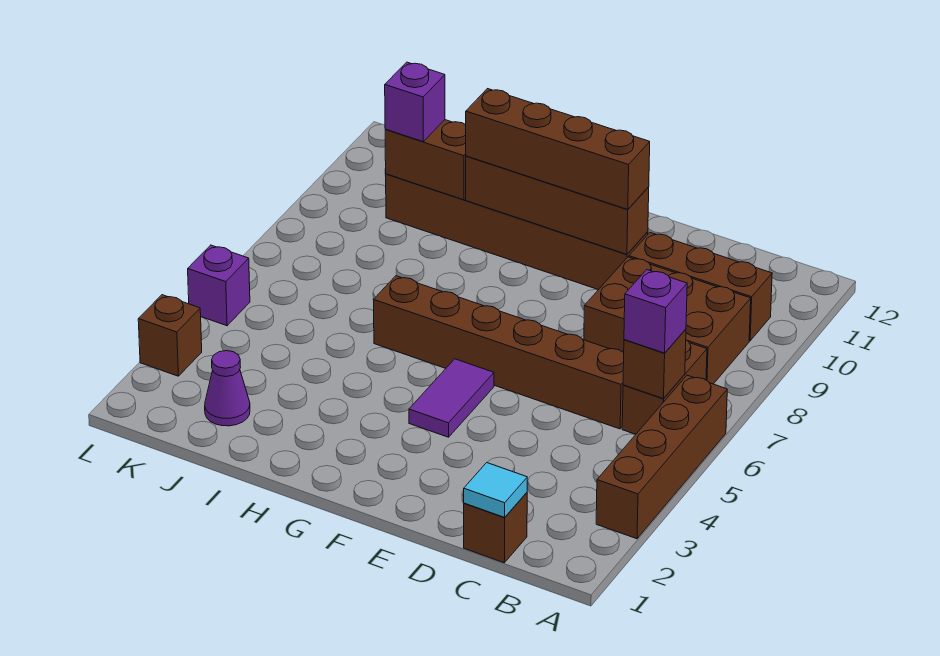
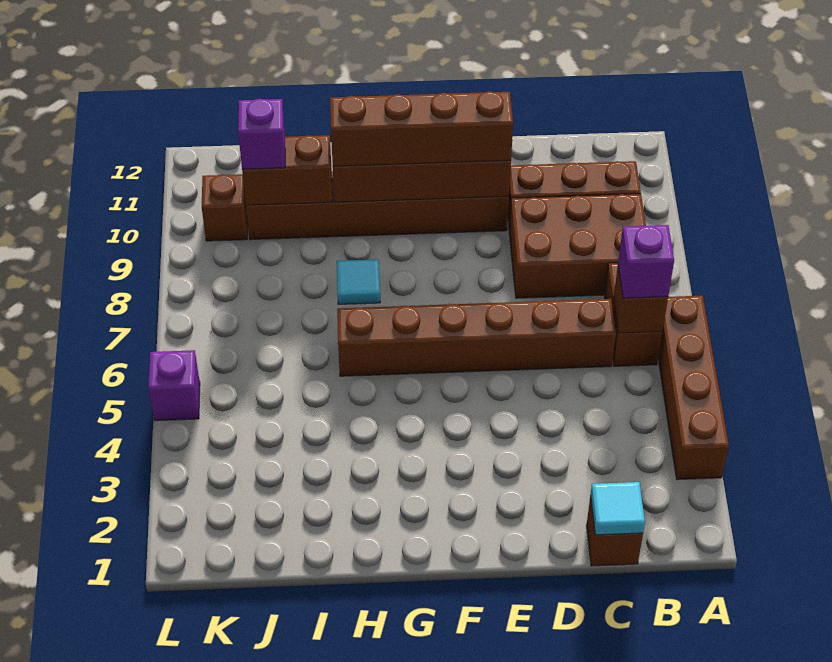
purple tile F4:F5 level 1 -> none
none -> cyan tile H8 level 1
purple cone J2 level 1 -> none
brown brick L3 level 1 -> brown brick K10 level 1

